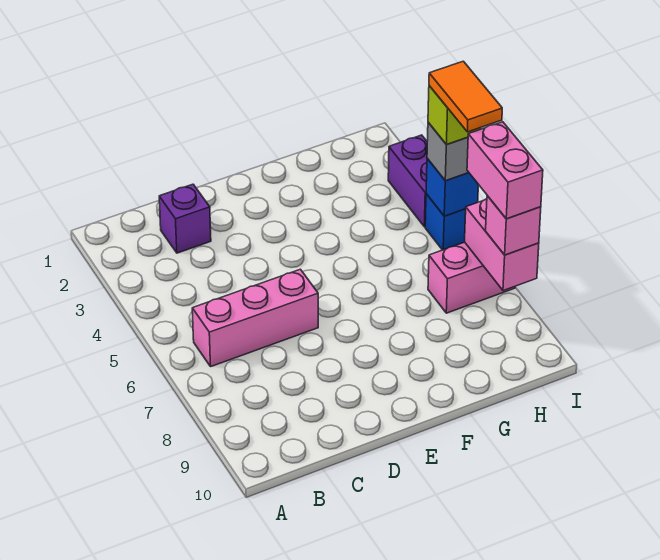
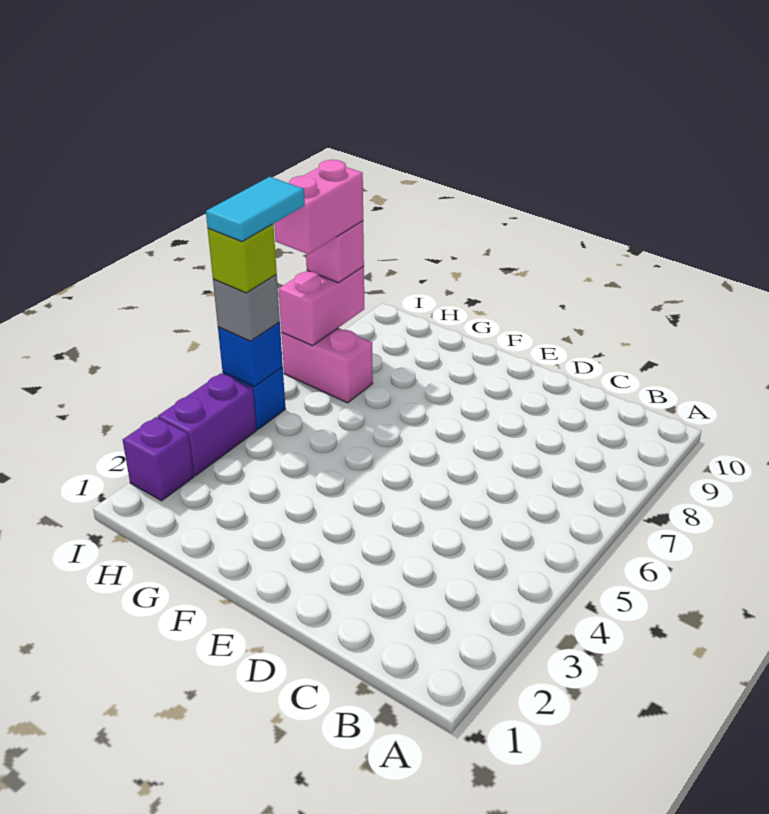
pink brick B6:D6 level 1 -> none
purple brick C2 level 1 -> purple brick I2 level 1
orange tile I5:I6 level 5 -> cyan tile I5:I6 level 5

